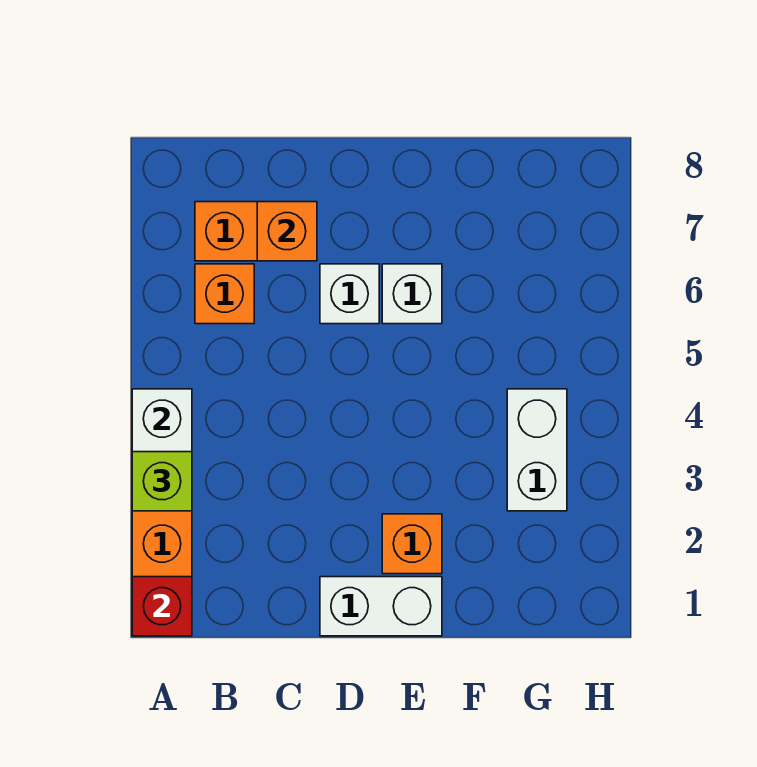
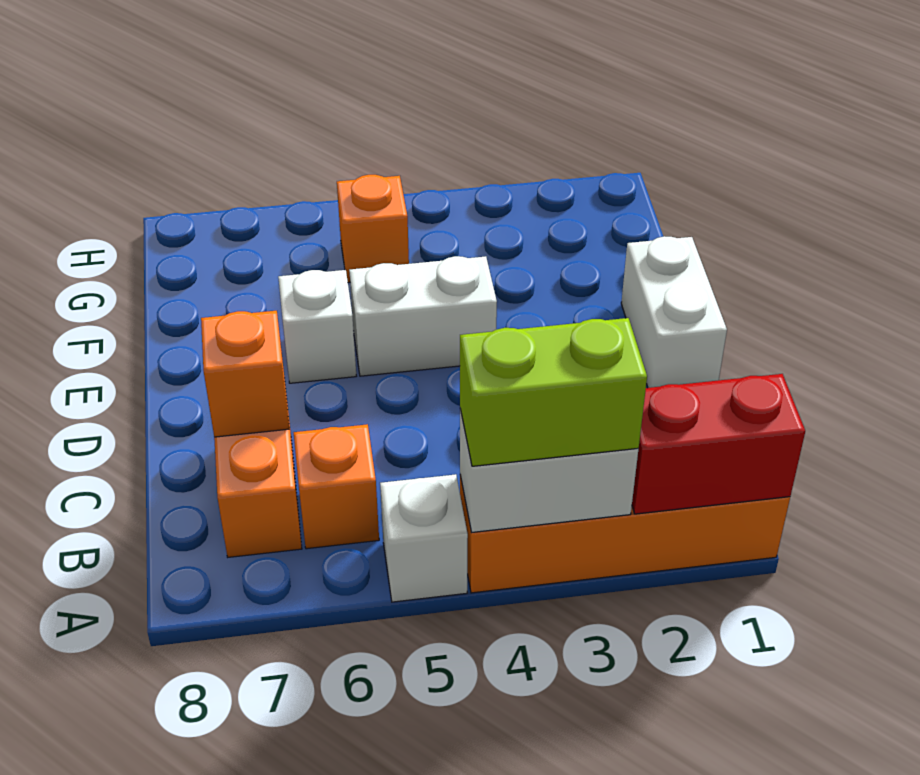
red brick A1 level 2 -> red brick A1:A2 level 2
lime brick A3 level 3 -> lime brick A3:A4 level 3
white brick D6 level 1 -> white brick A5 level 1
orange brick E2 level 1 -> orange brick G5 level 1
white brick G3:G4 level 1 -> white brick E4:E5 level 1

